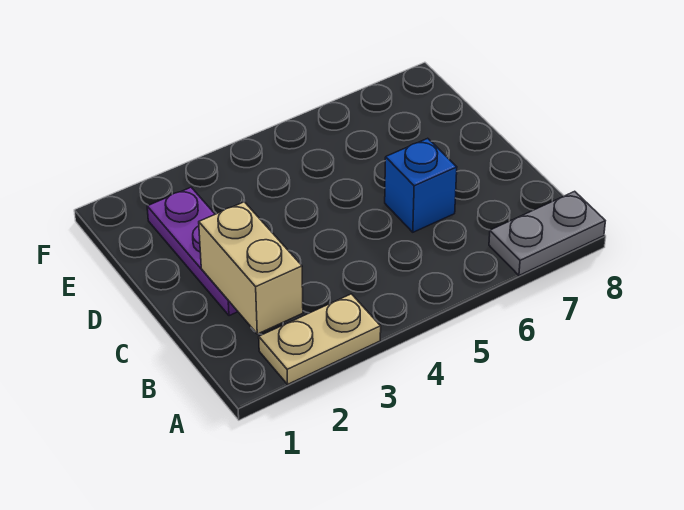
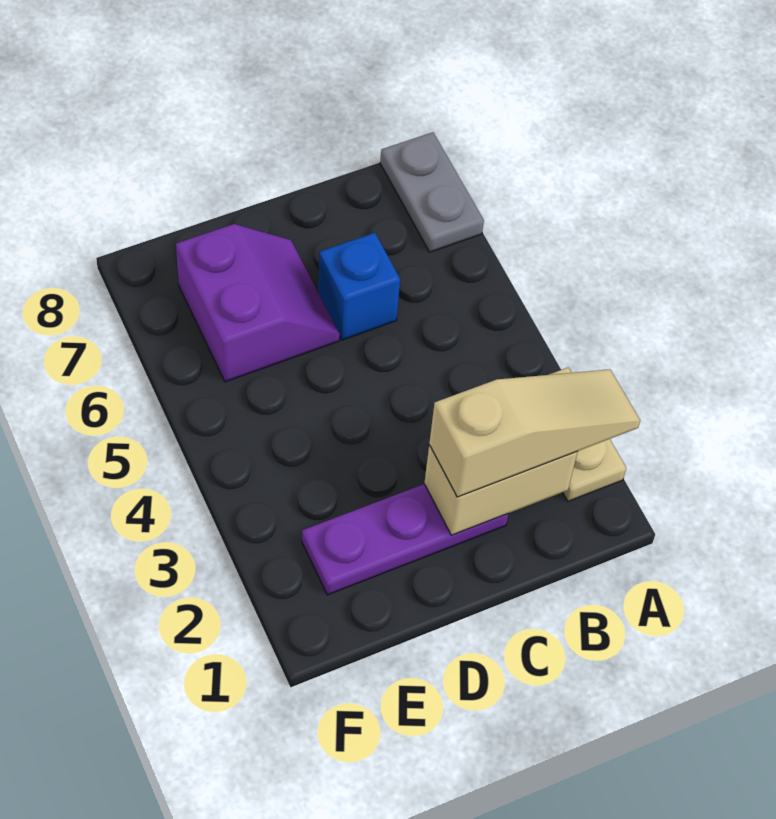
none -> tan slope A2:C2 level 3 top C
none -> purple slope D6:E7 level 1 top E

